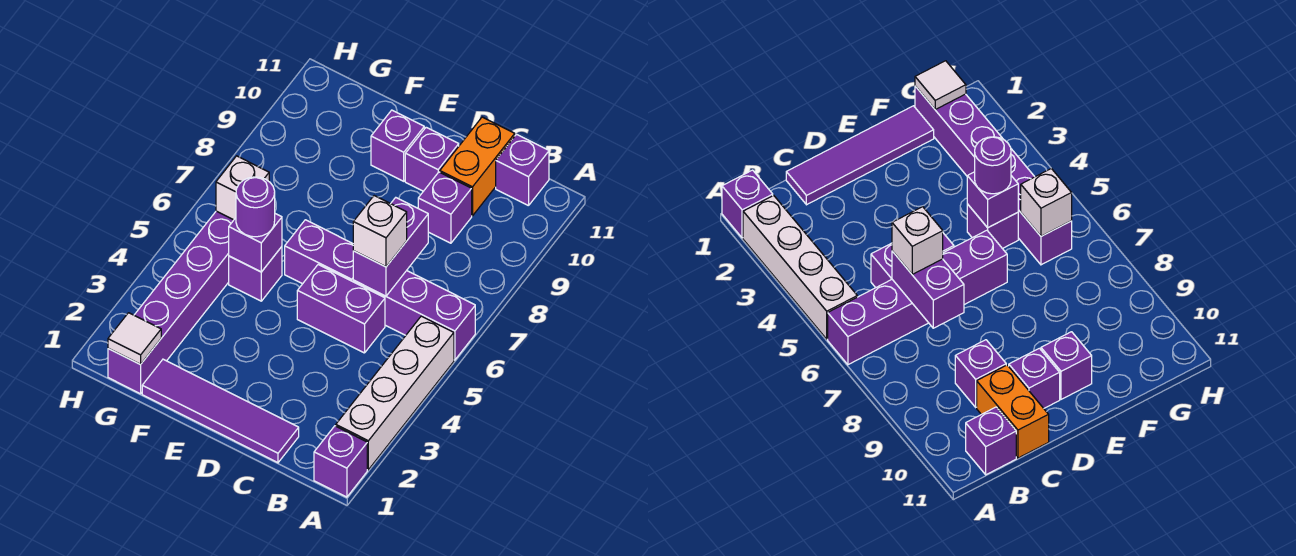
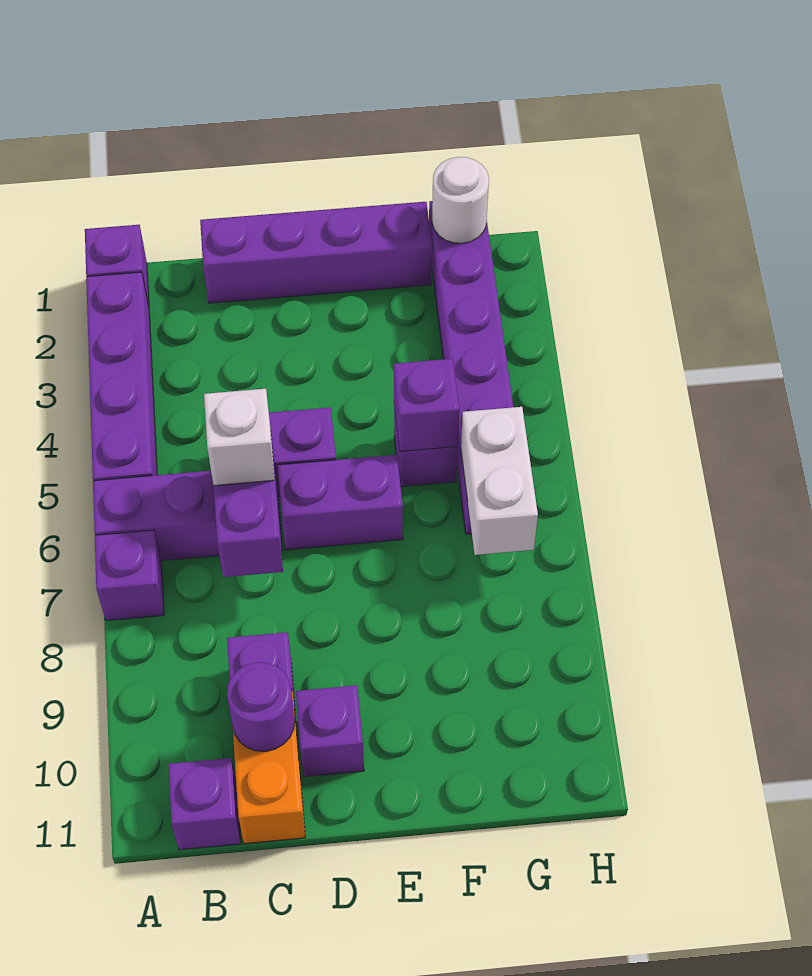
white brick A2:A5 level 1 -> purple brick A2:A5 level 1
purple tile C1:F1 level 1 -> purple brick C1:F1 level 1
purple brick E10 level 1 -> purple brick A7 level 1
purple round brick F5 level 3 -> purple round brick C10 level 2
white tile G1 level 2 -> white round brick G1 level 2
white brick G6 level 2 -> white brick G6:G7 level 2

